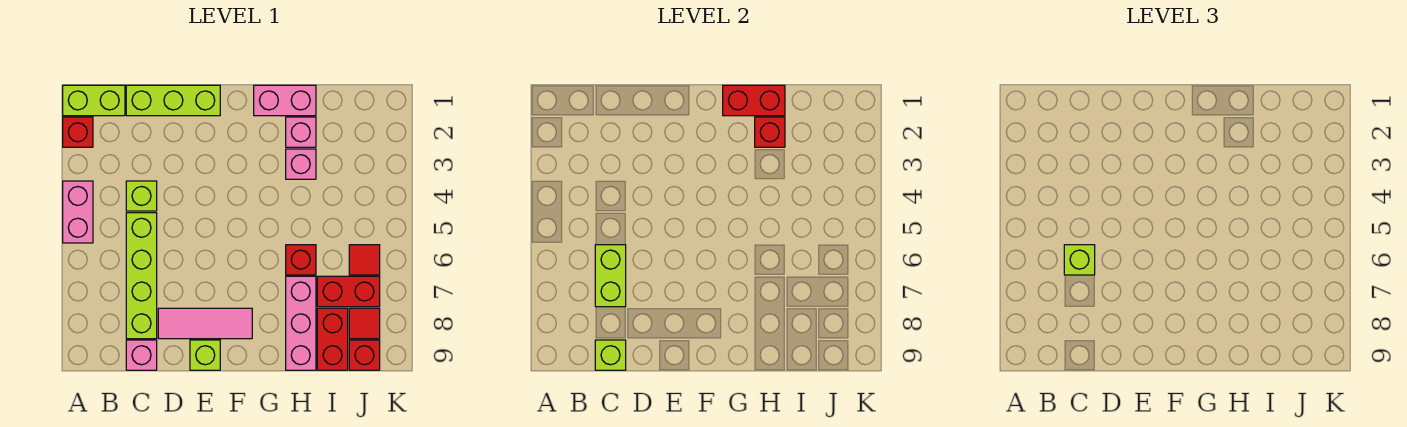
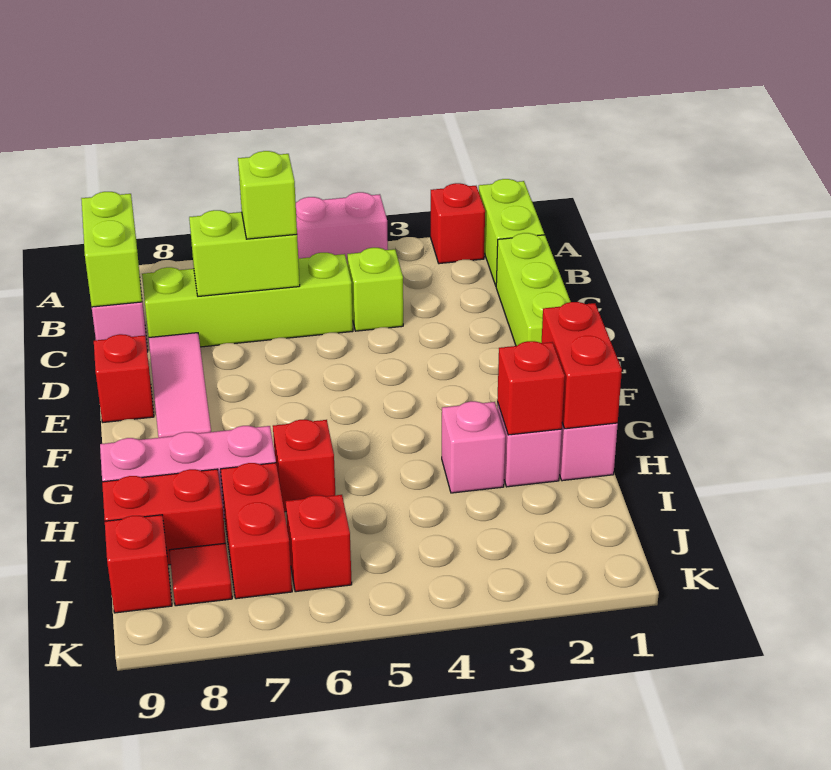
lime brick C9 level 2 -> lime brick B9:C9 level 2
lime brick E9 level 1 -> red brick E9 level 1
red tile J6 level 1 -> red brick J6 level 1

